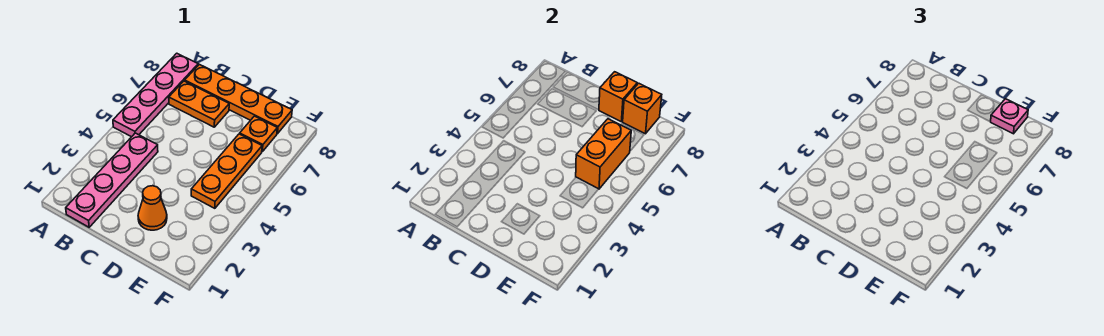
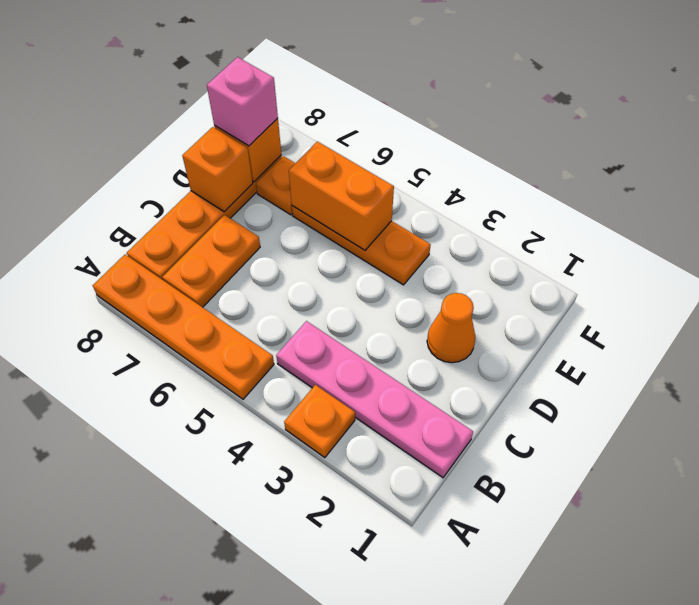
none -> orange plate A3 level 1
pink plate A5:A8 level 1 -> orange plate A5:A8 level 1
pink plate E8 level 3 -> pink brick E8 level 3

